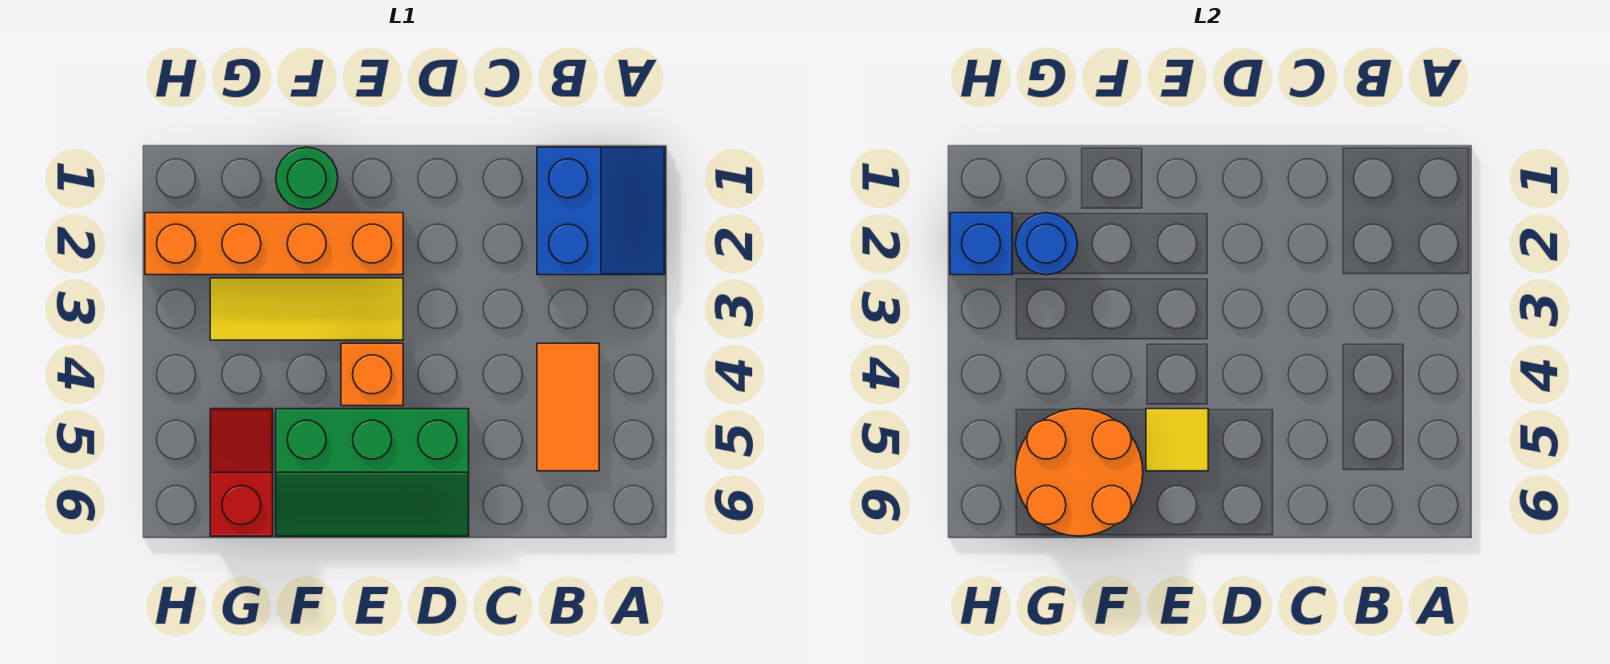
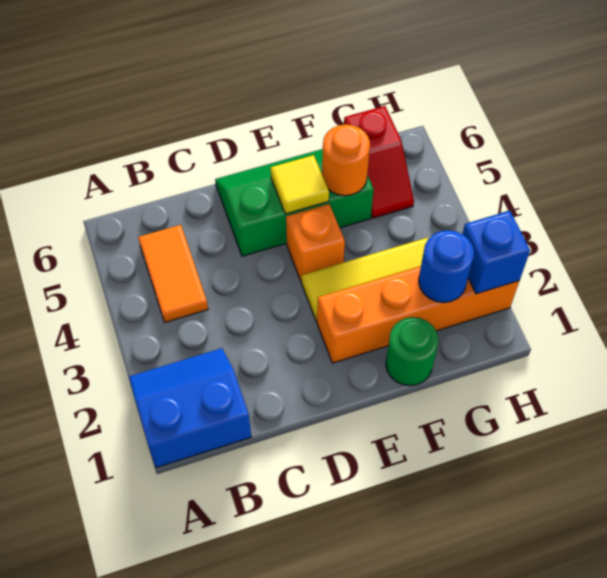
blue slope A1:B2 level 1 top B -> blue slope A1:B2 level 1 top 1
orange round brick F5:G6 level 2 -> orange round brick F5 level 2

